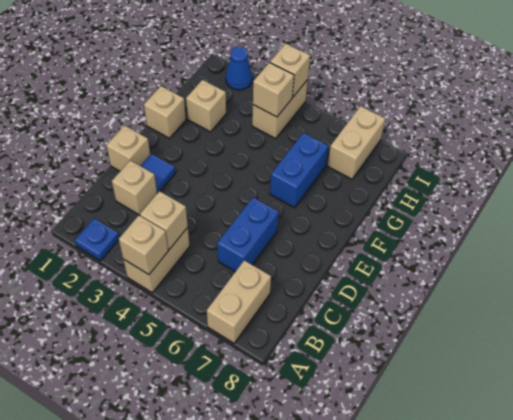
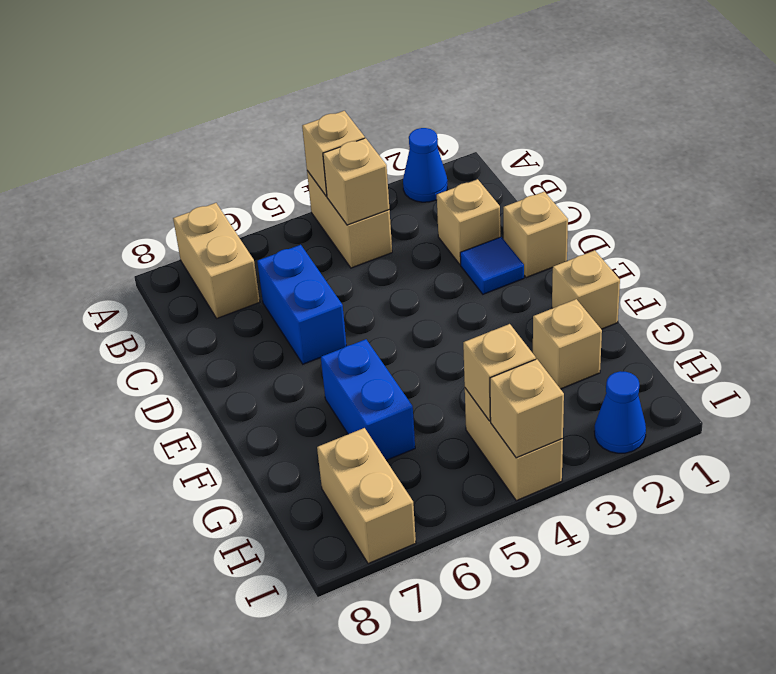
blue plate A2 level 1 -> blue cone A2 level 1

